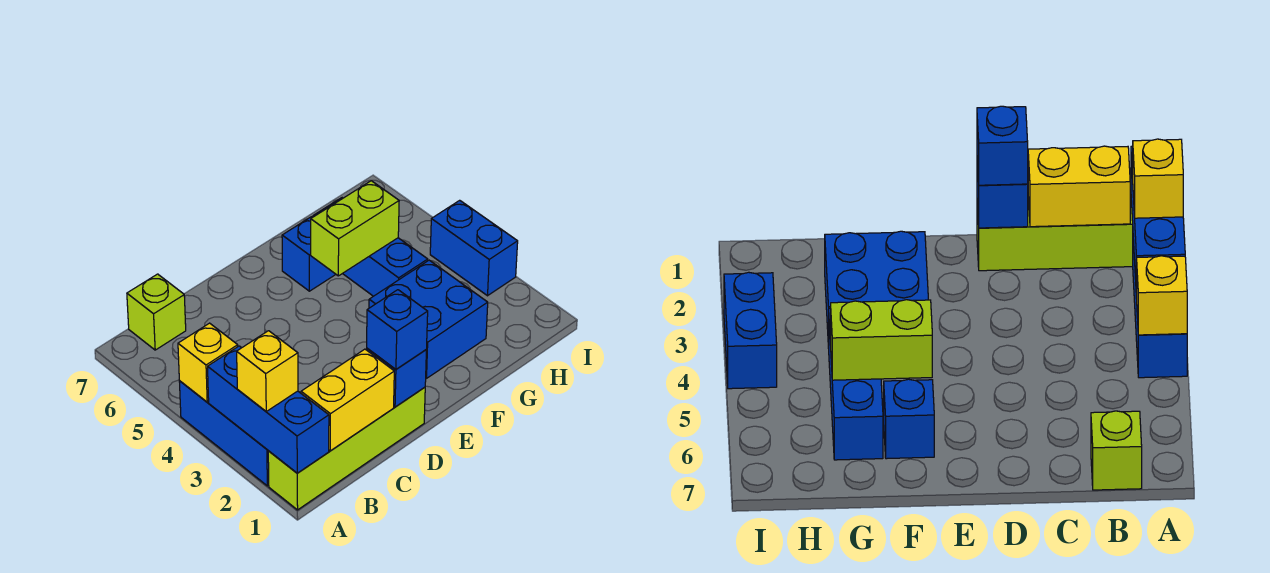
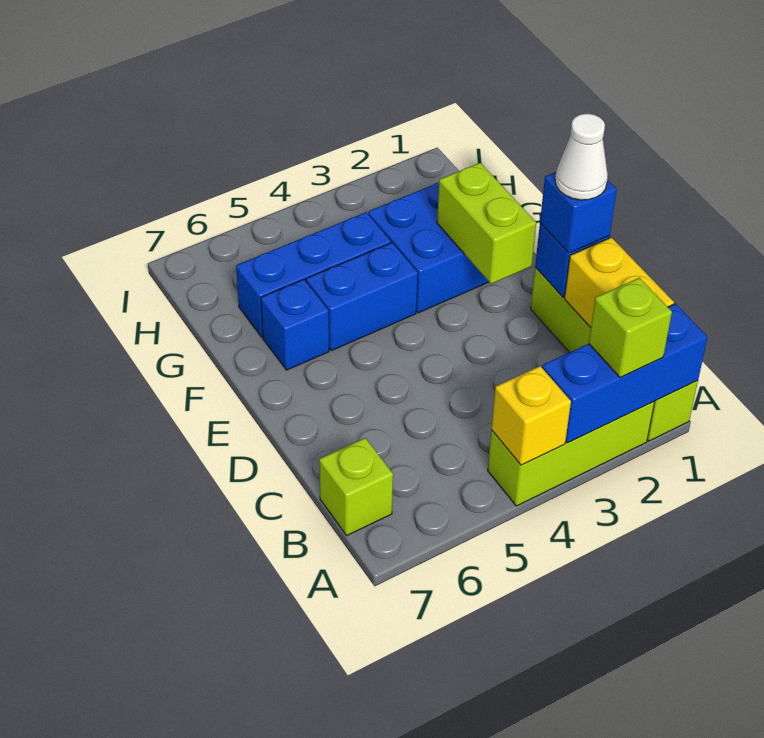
blue brick A2:A4 level 1 -> lime brick A2:A4 level 1
yellow brick A2 level 3 -> lime brick A2 level 3
none -> white cone D1 level 4
lime brick F5:G5 level 2 -> lime brick E2:F2 level 2
blue brick I3:I4 level 1 -> blue brick F4:F5 level 1

